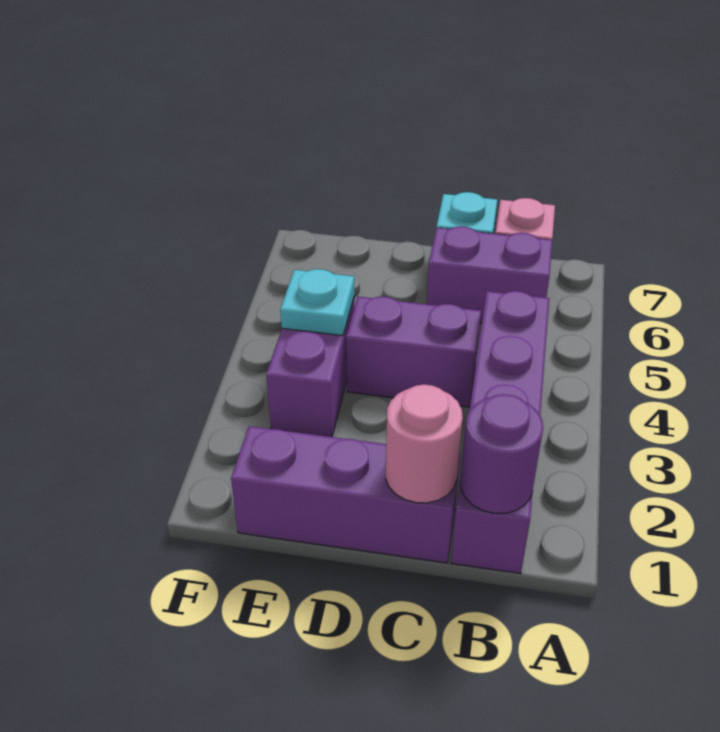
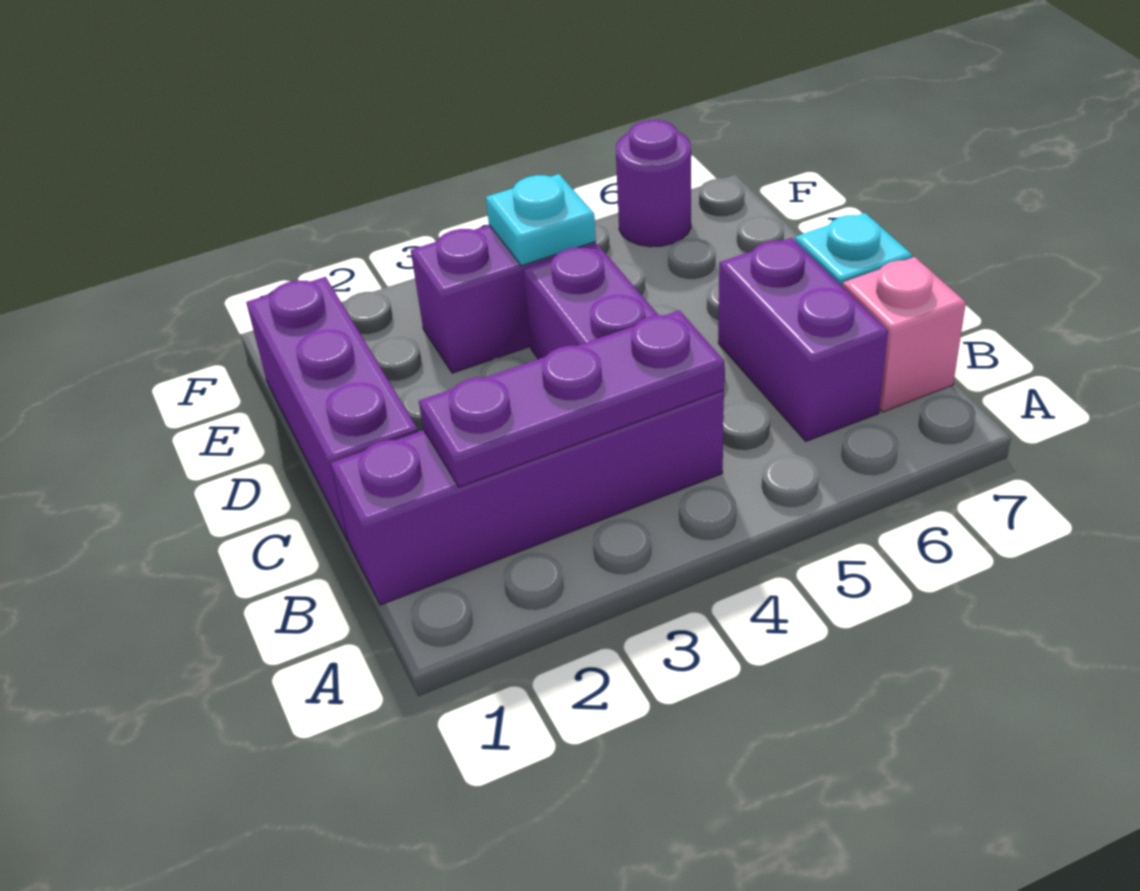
purple round brick B1 level 2 -> purple round brick F6 level 1
pink round brick C1 level 2 -> none

